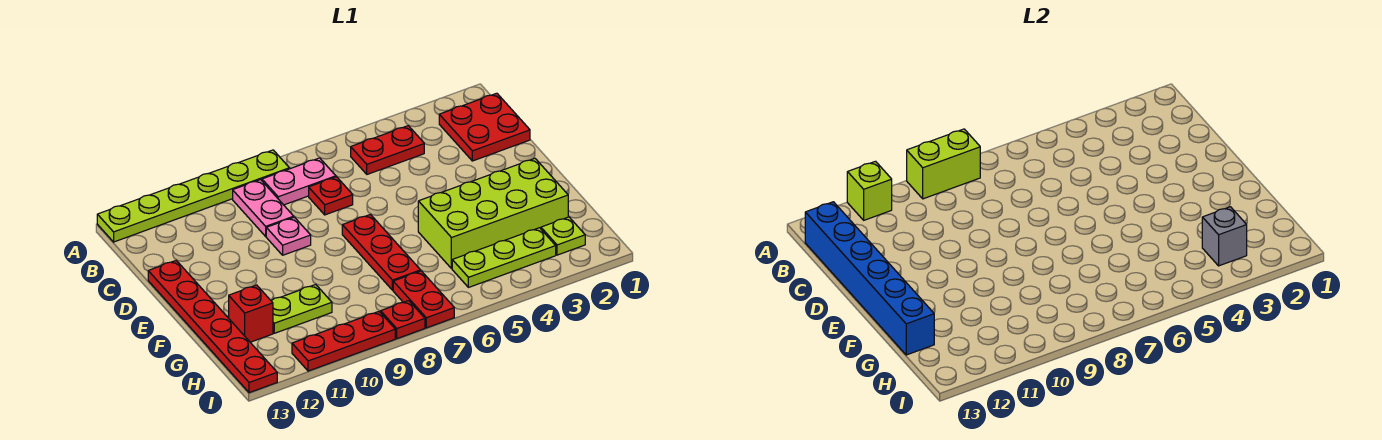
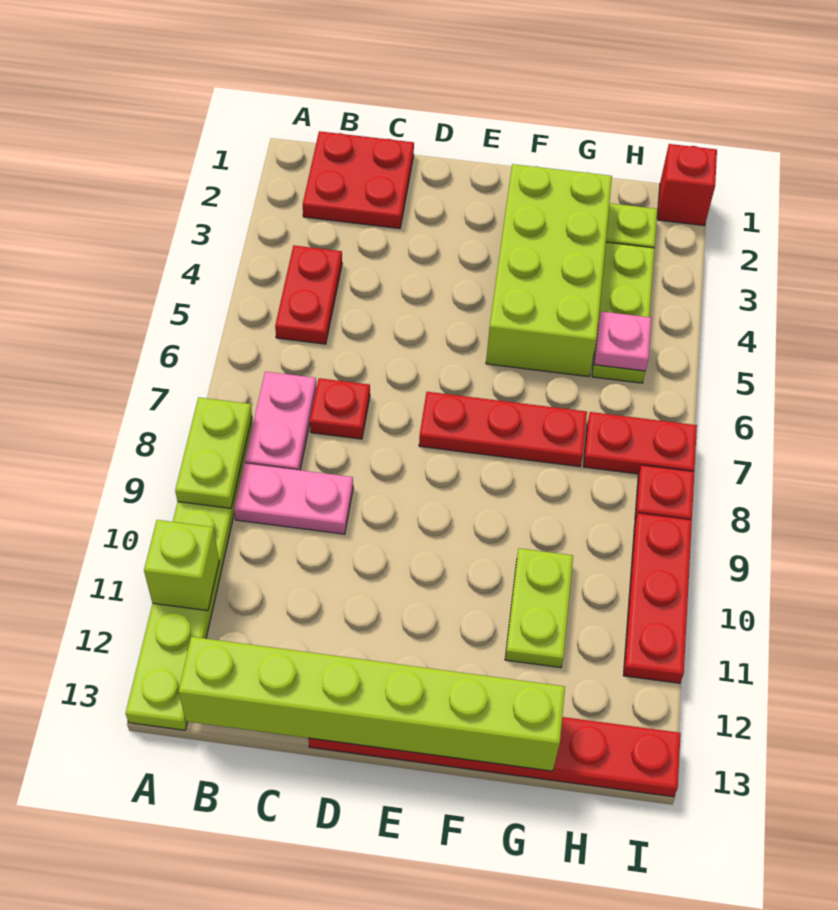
lime brick A8:A9 level 2 -> lime plate A8:A9 level 2
blue brick B13:G13 level 2 -> lime brick B13:G13 level 2
pink plate D9 level 1 -> pink plate H5 level 2
red brick G12 level 1 -> red brick I1 level 1
grey brick H3 level 2 -> none

